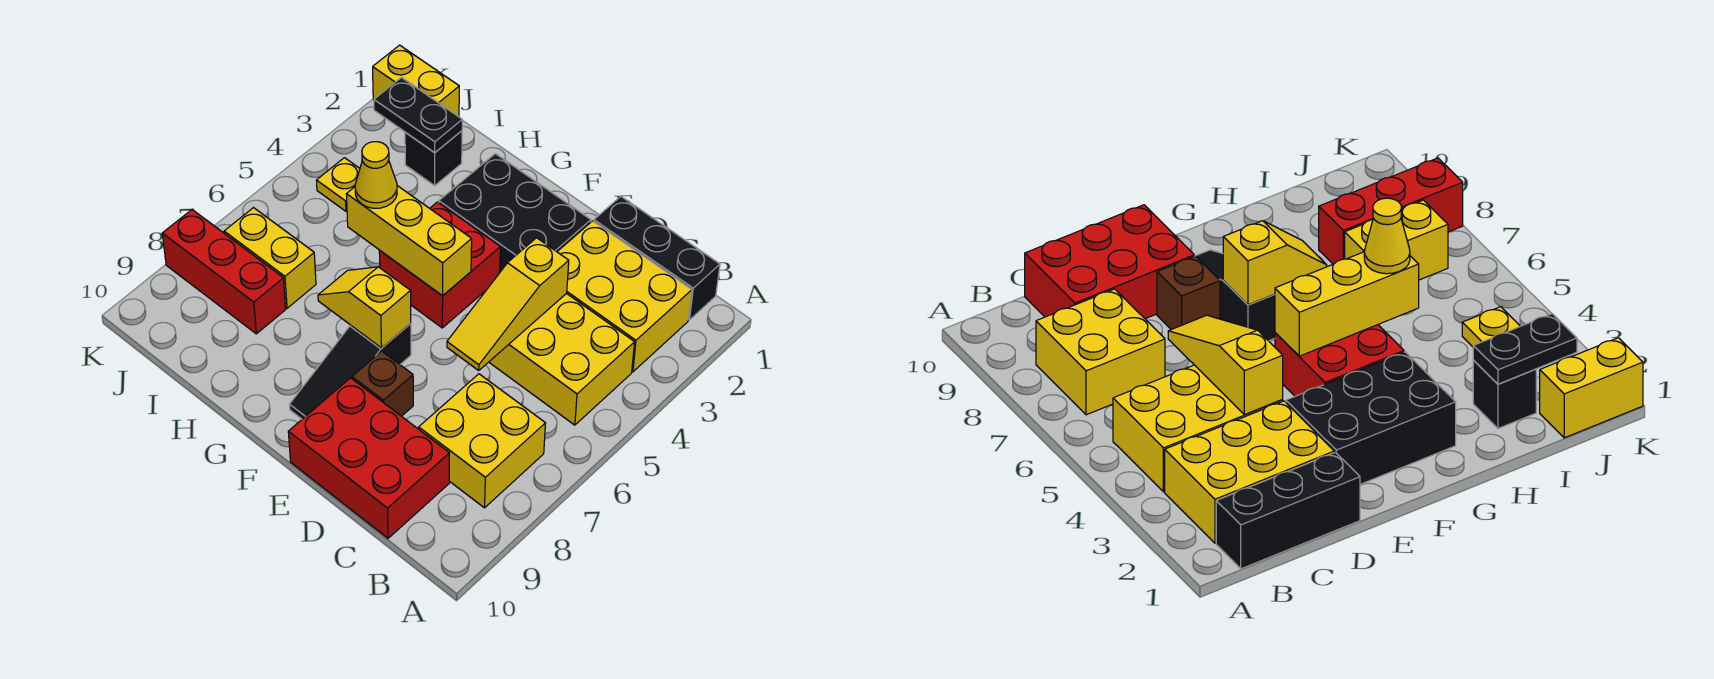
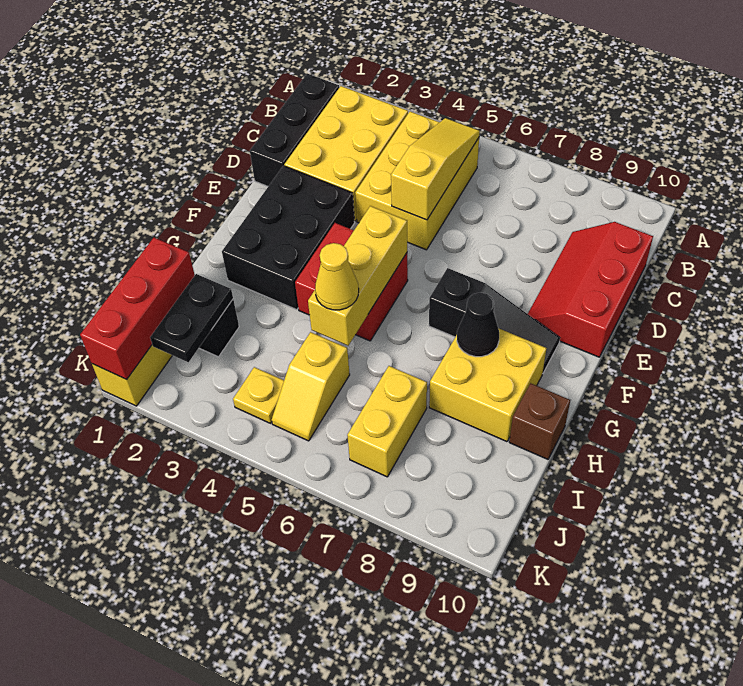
yellow brick B7:C8 level 1 -> yellow brick G8:H9 level 1
red brick C9:E10 level 1 -> red slope C9:E10 level 1 top 10
yellow slope D4:D6 level 2 top 4 -> yellow slope B5:D5 level 2 top D
brown brick E8 level 1 -> brown brick H10 level 1
yellow slope F7:G7 level 2 top F -> yellow slope I5:J5 level 1 top I
none -> black cone G8 level 2
red brick I8:K8 level 1 -> red brick I1:K1 level 2

